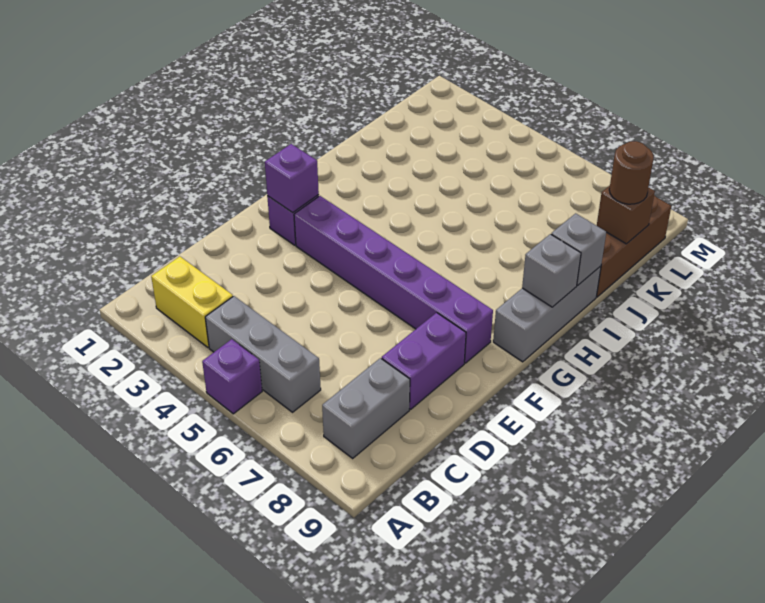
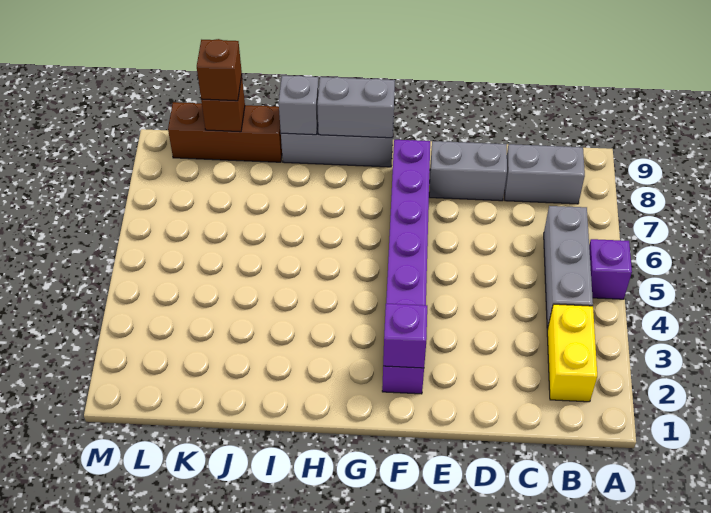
purple brick D8:E8 level 1 -> grey brick D8:E8 level 1
grey brick H9 level 2 -> grey brick G9:H9 level 2
brown round brick K9 level 3 -> brown brick K9 level 3

